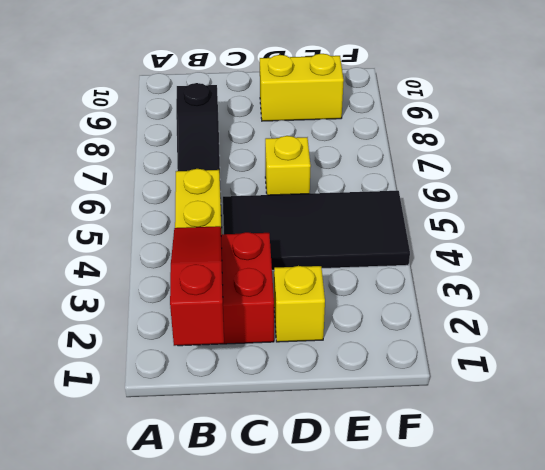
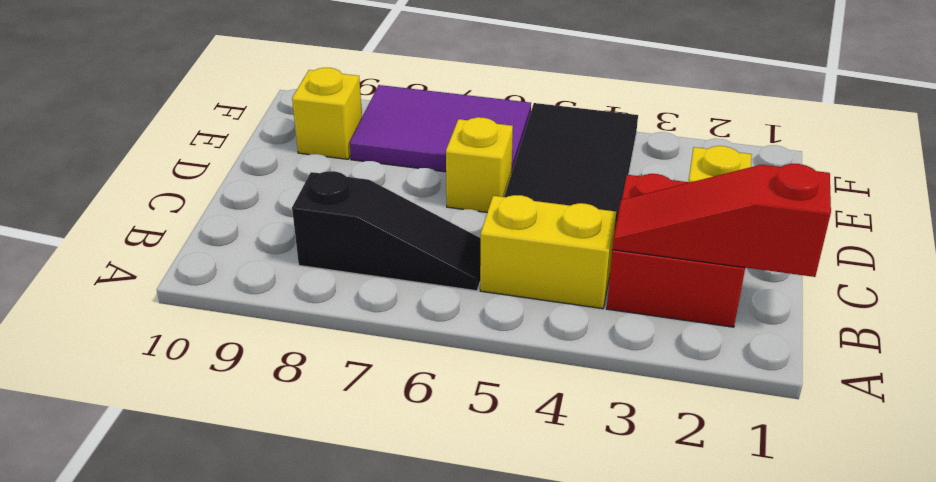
yellow brick D9:E9 level 1 -> yellow brick E9 level 1
none -> purple tile E6:F8 level 1

